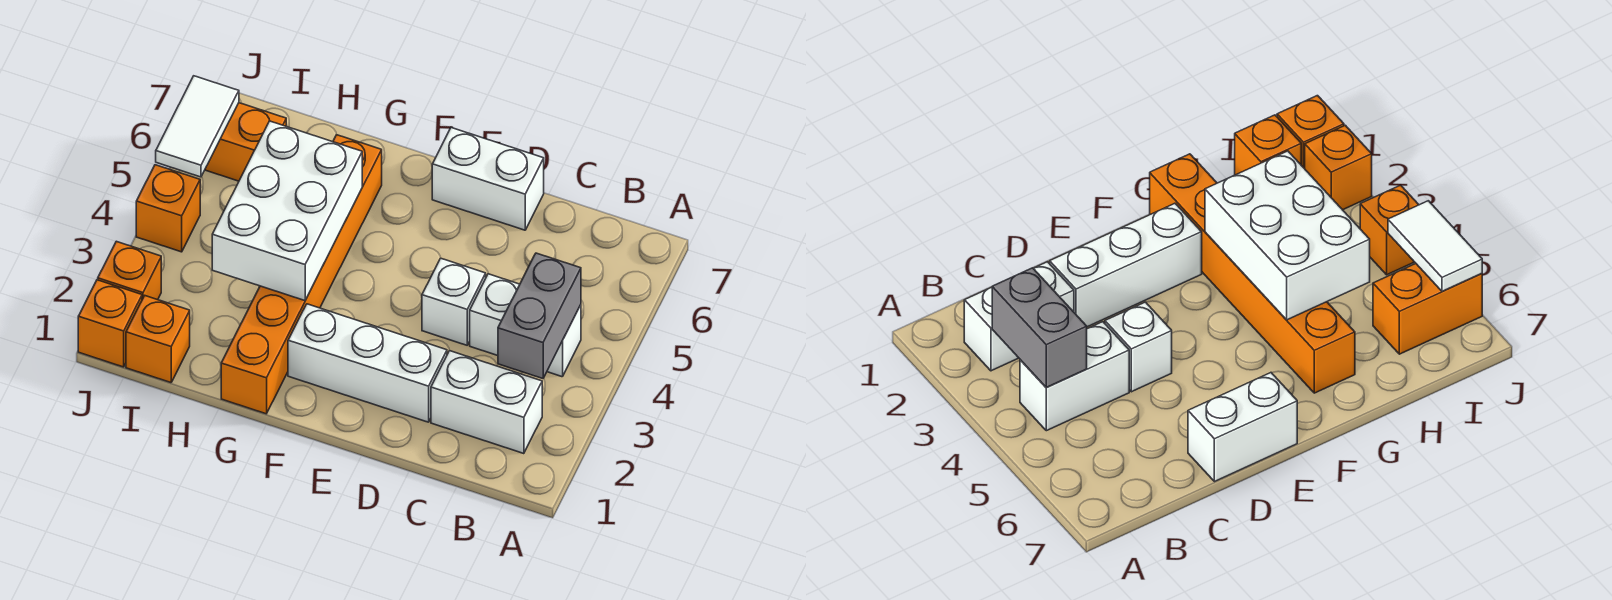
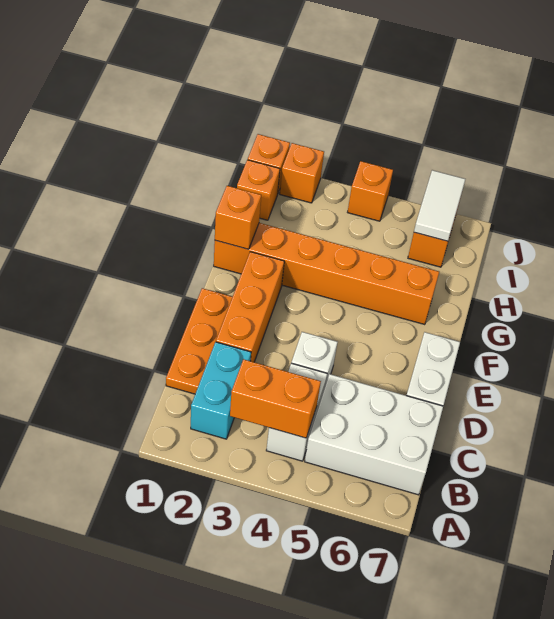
white brick B2:C2 level 1 -> cyan brick B2:C2 level 1
grey brick B3:B4 level 2 -> orange brick B3:B4 level 2
none -> orange plate C1:E1 level 1
white brick D2:F2 level 1 -> orange brick D2:F2 level 1
none -> orange brick G1 level 2
white brick G3:H5 level 2 -> white brick B5:C7 level 1
white tile J5:J6 level 2 -> white tile I6:J6 level 2

